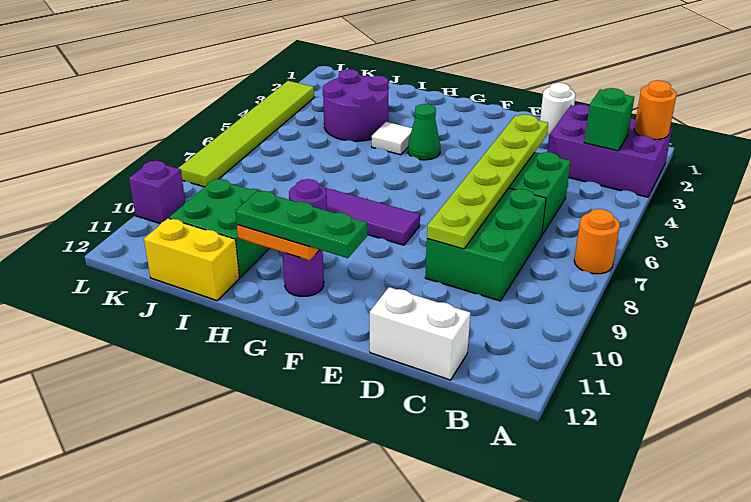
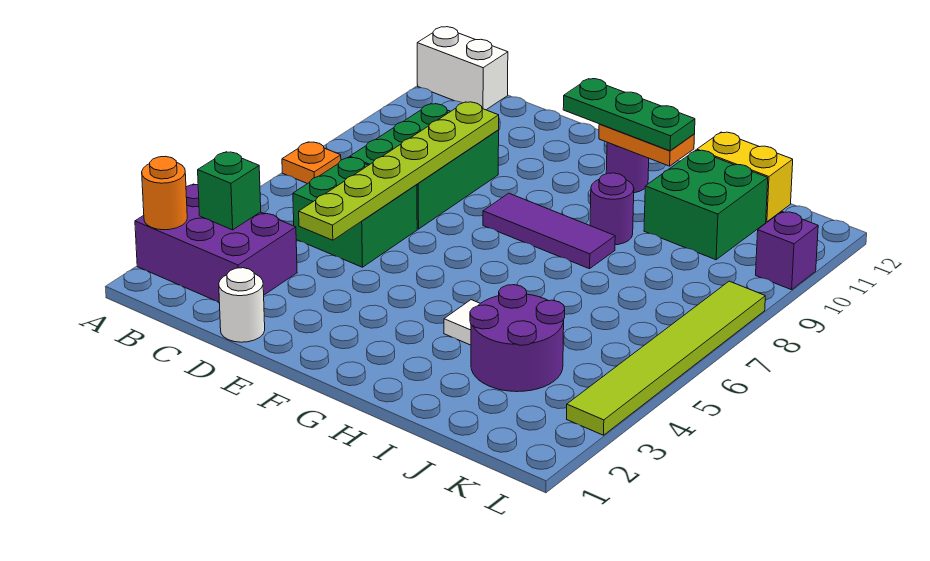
orange round brick A7 level 1 -> orange plate A7 level 1
white brick C12:D12 level 1 -> white brick A12:B12 level 1
green cone G4 level 1 -> none

